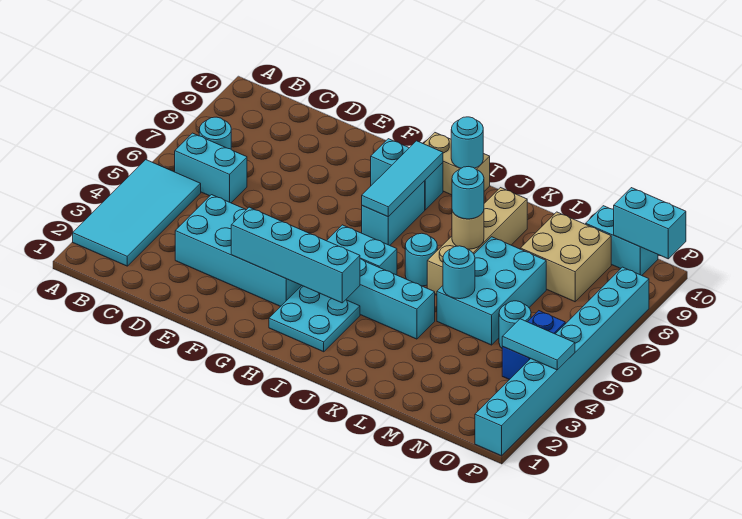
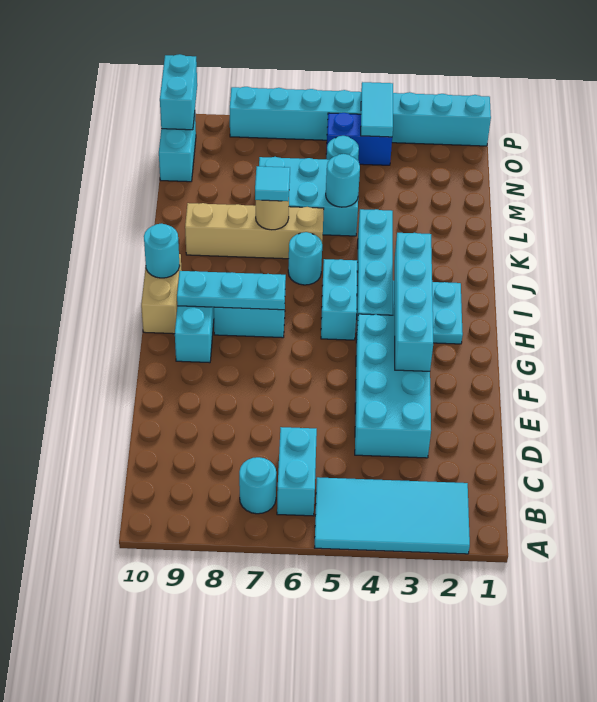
cyan tile H7:H9 level 2 -> cyan plate H7:H9 level 2
cyan round brick K7 level 3 -> cyan tile K7 level 3
tan brick M8:N9 level 1 -> none

